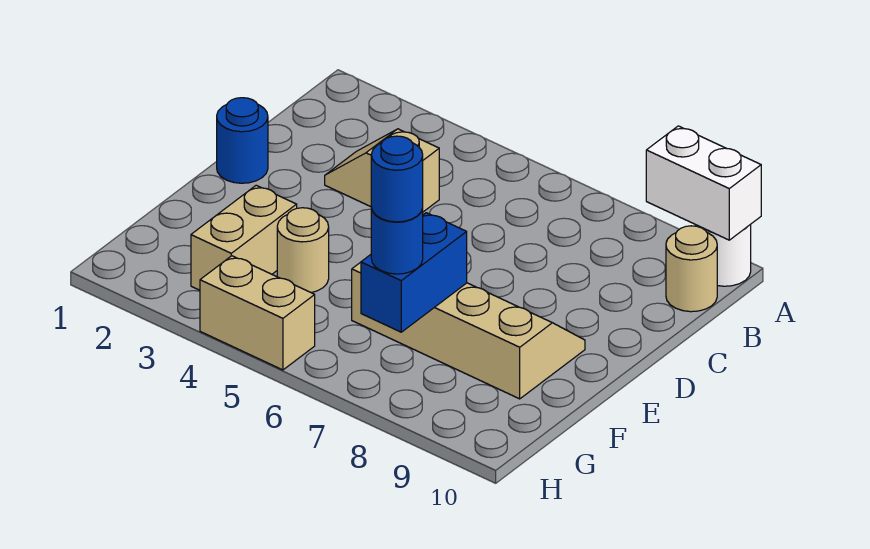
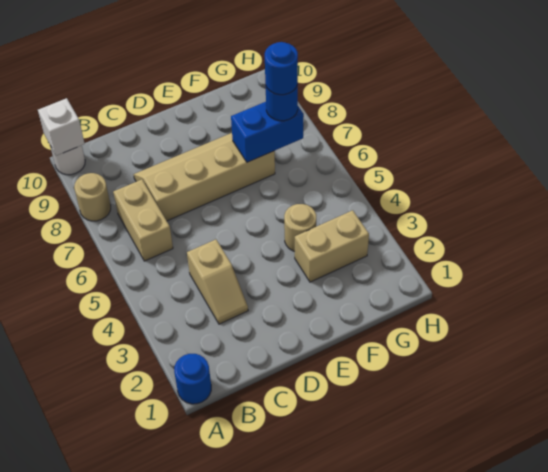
white brick A9:A10 level 2 -> white brick A10 level 2
tan round brick B10 level 1 -> tan round brick A8 level 1
blue round brick D1 level 1 -> blue round brick A1 level 1
tan slope E6:F9 level 1 top F -> tan slope C7:F8 level 1 top 7
tan brick H4:H5 level 1 -> tan brick B6:B7 level 1

